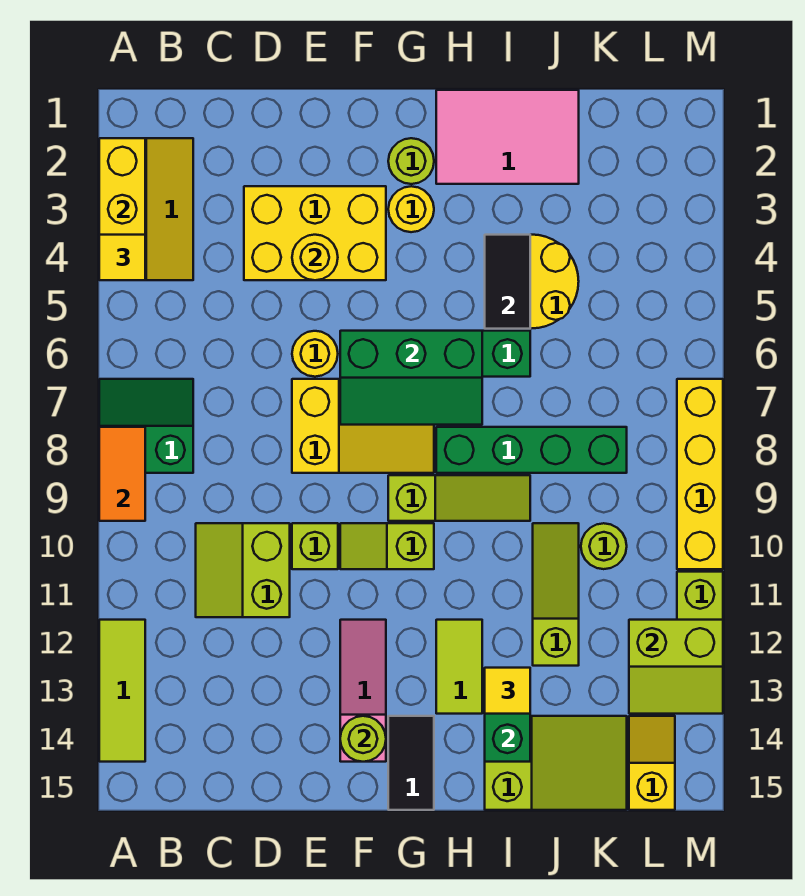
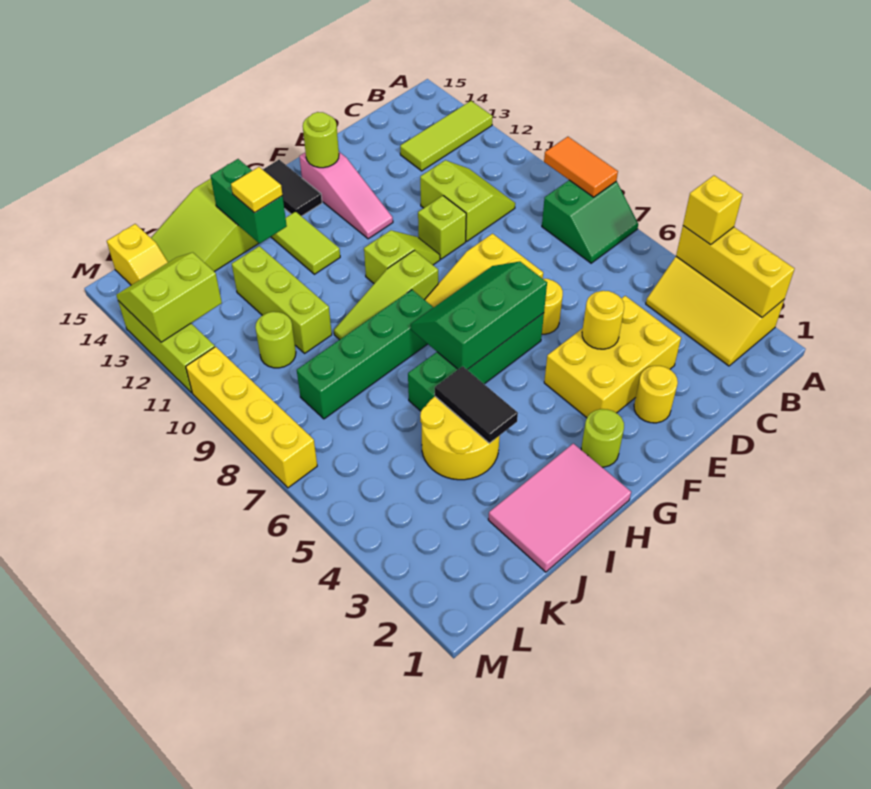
yellow tile A4 level 3 -> yellow brick A4 level 3
lime tile A12:A14 level 1 -> lime tile A13:C13 level 1
yellow round brick G3 level 1 -> yellow round brick E2 level 1
lime slope J10:J12 level 1 top 12 -> lime brick J10:J12 level 1

